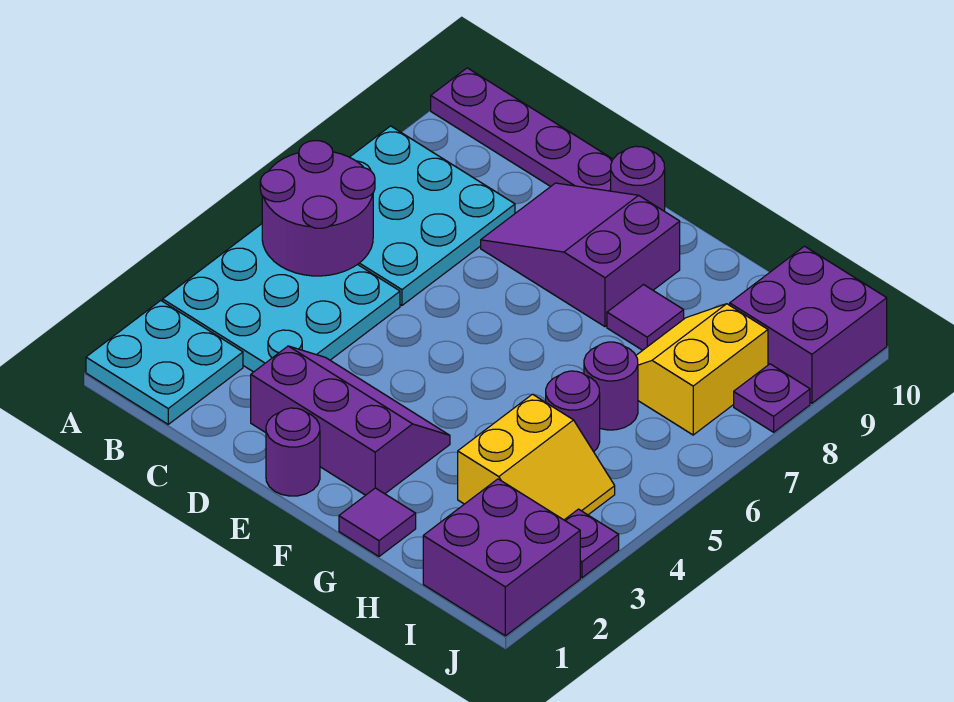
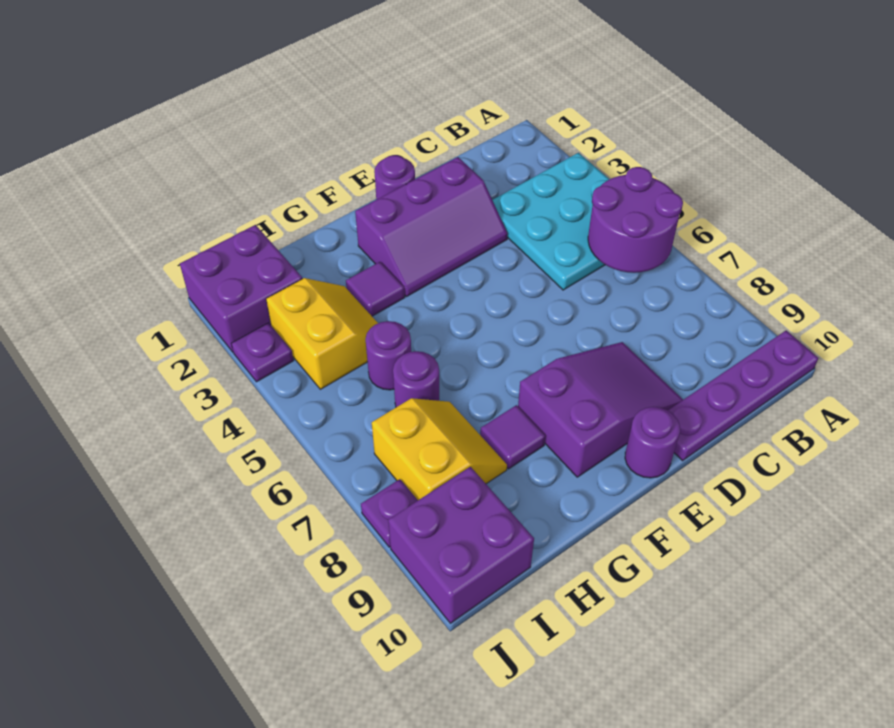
cyan plate A1:B2 level 1 -> none
cyan plate A6:C8 level 1 -> none
purple tile G1 level 1 -> purple tile G3 level 1
yellow slope H3:I4 level 1 top H -> yellow slope H3:I4 level 1 top I

